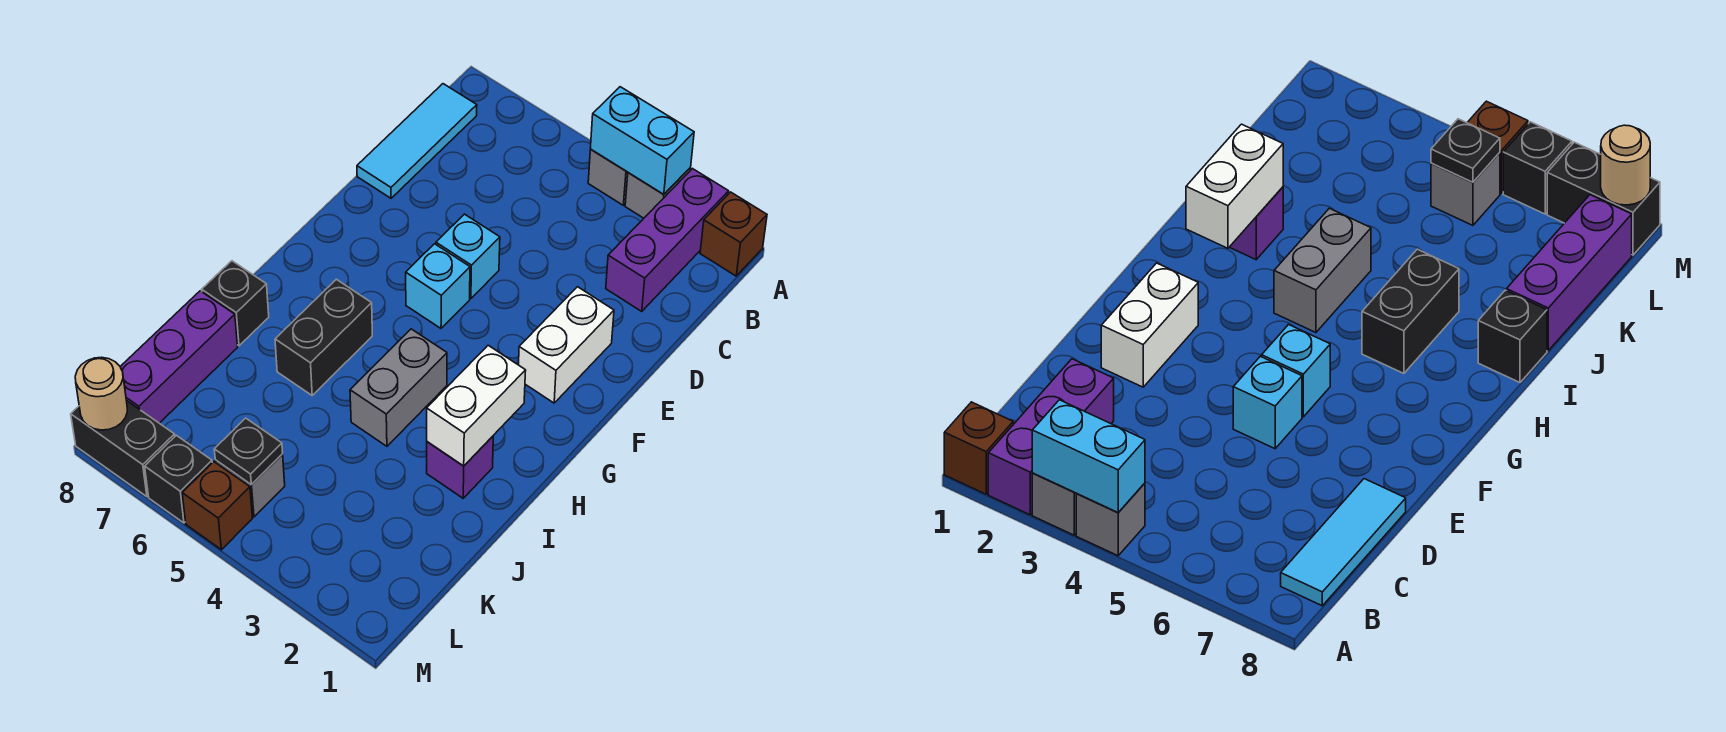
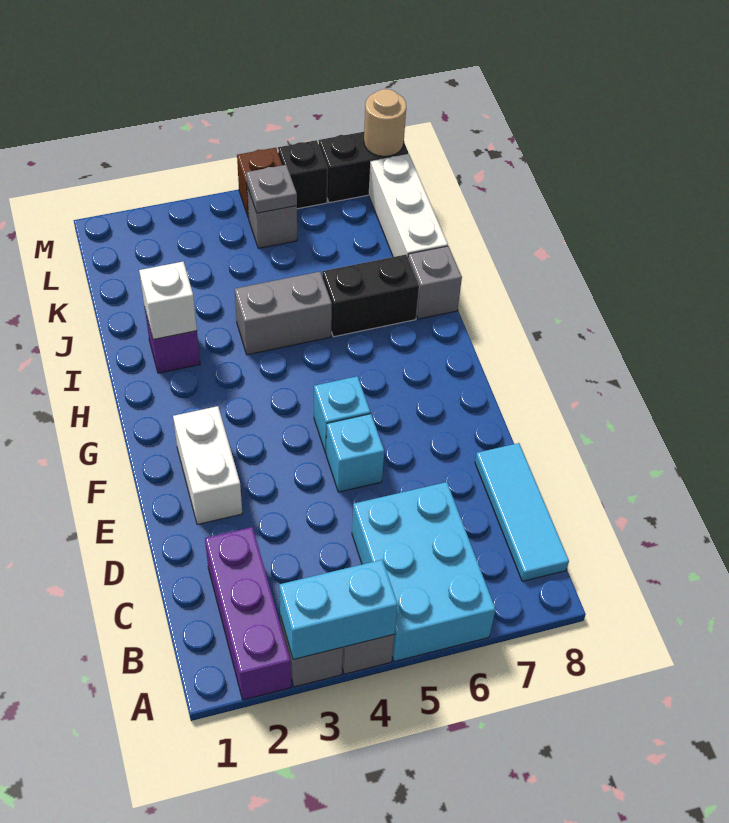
brown brick A1 level 1 -> none
none -> cyan brick A5:C6 level 1
white brick H2:I2 level 2 -> white brick I2 level 2
grey brick H4:I4 level 1 -> grey brick I4:I5 level 1
black brick H6:I6 level 1 -> black brick I6:I7 level 1
black brick I8 level 1 -> grey brick I8 level 1
purple brick J8:L8 level 1 -> white brick J8:L8 level 1
black plate L5 level 2 -> grey plate L5 level 2

